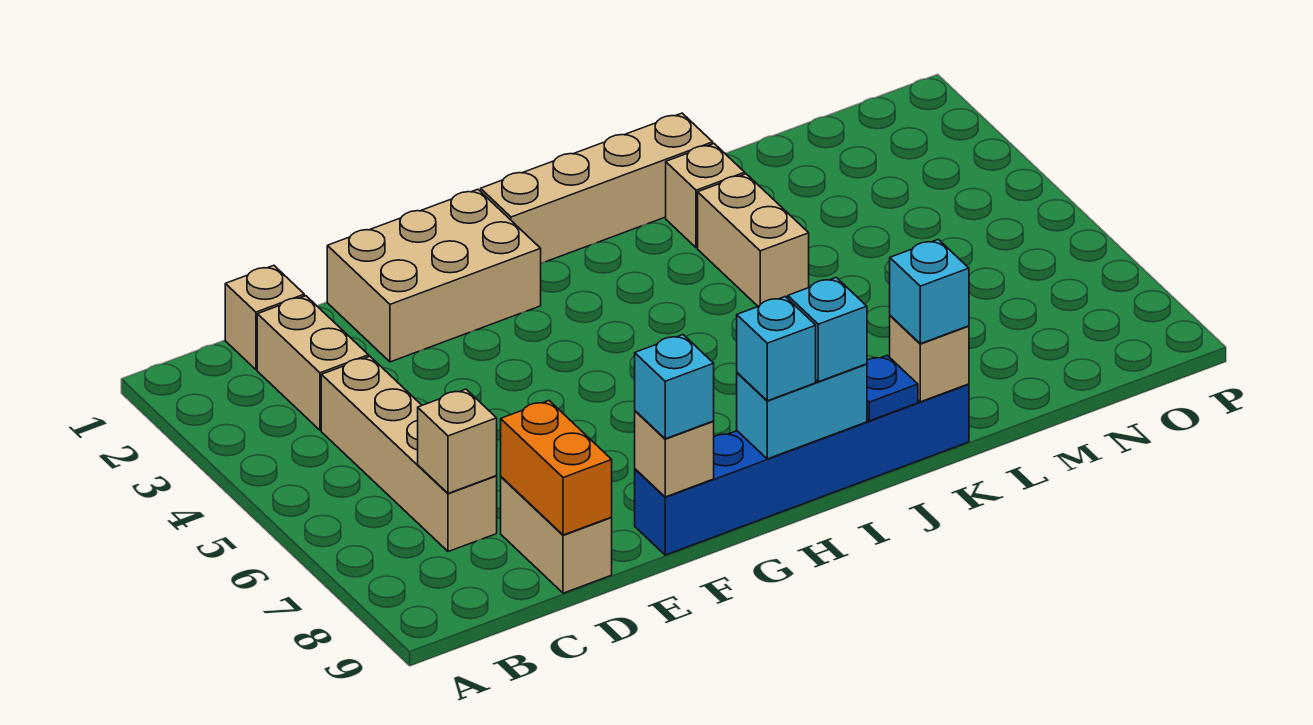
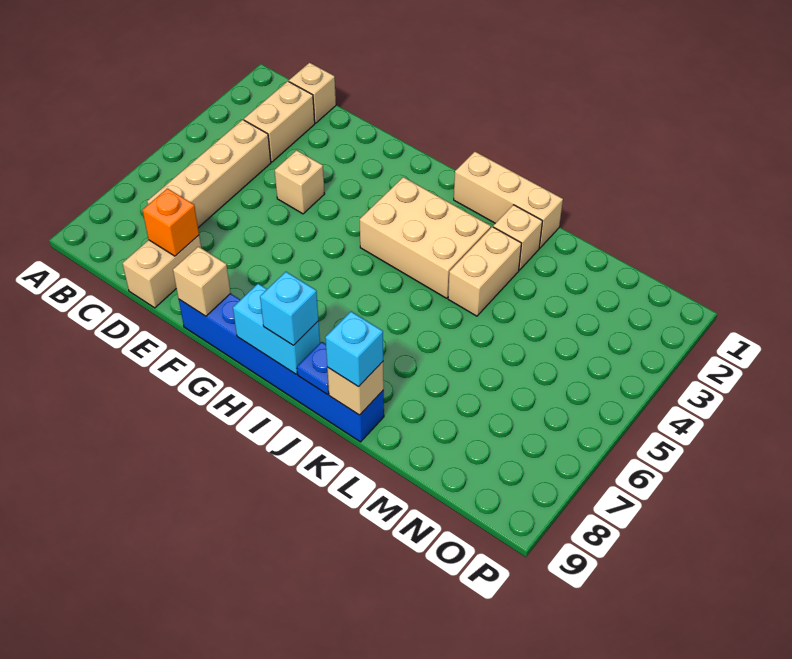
tan brick C7 level 2 -> tan brick E4 level 1
orange brick D8:D9 level 2 -> orange brick D8 level 2
tan brick E1:G2 level 1 -> tan brick H3:J4 level 1
cyan brick F9 level 3 -> none
tan brick H1:K1 level 1 -> tan brick I1:K1 level 1
cyan brick H9 level 3 -> none

